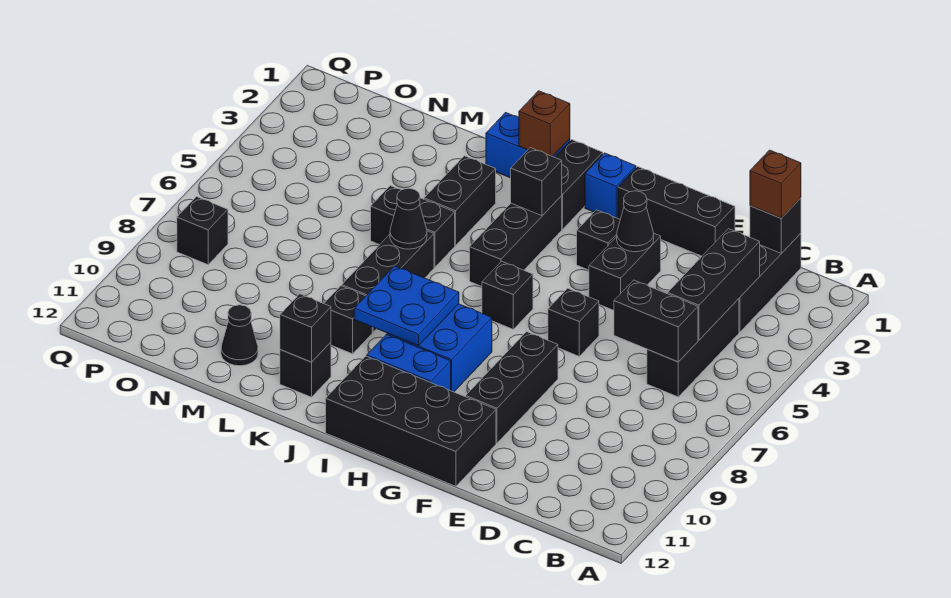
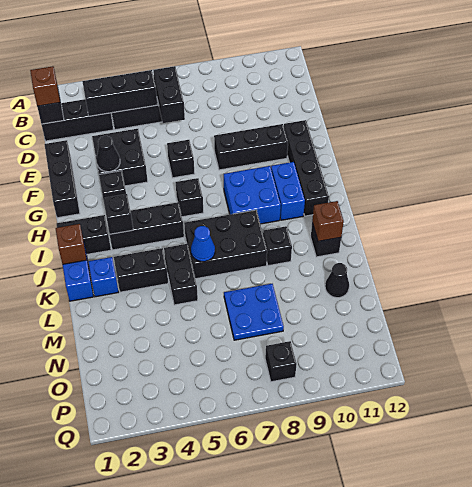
black brick F3:F4 level 1 -> black brick E3:F4 level 1
black brick F11:I12 level 1 -> black brick F11:I11 level 1
blue brick H1 level 1 -> blue brick K2 level 1
blue plate I8:J9 level 2 -> blue plate M7:N8 level 1
black brick K6:K8 level 1 -> black brick J6:K8 level 1
black cone K6 level 2 -> blue cone K6 level 2
black brick K11 level 2 -> brown brick K11 level 2

